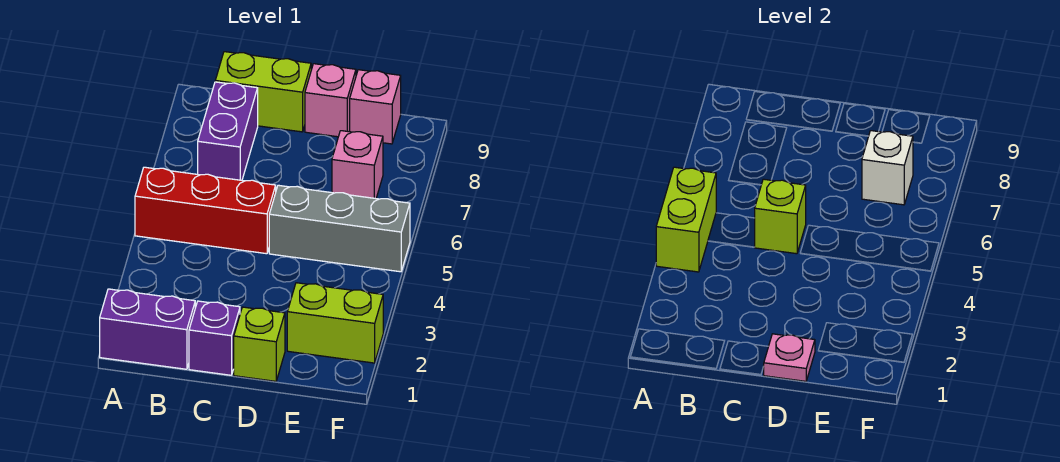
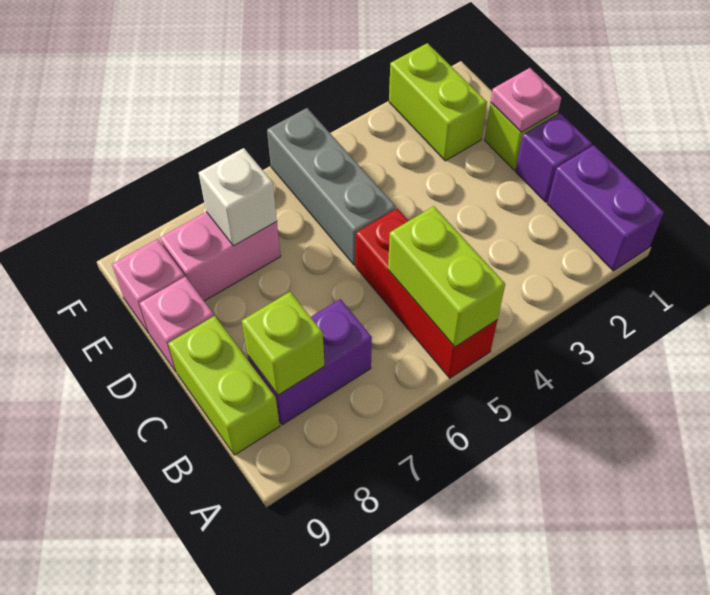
lime brick A4:A5 level 2 -> lime brick A5:B5 level 2
lime brick C5 level 2 -> lime brick B8 level 2
pink brick E7 level 1 -> pink brick E7:E8 level 1

